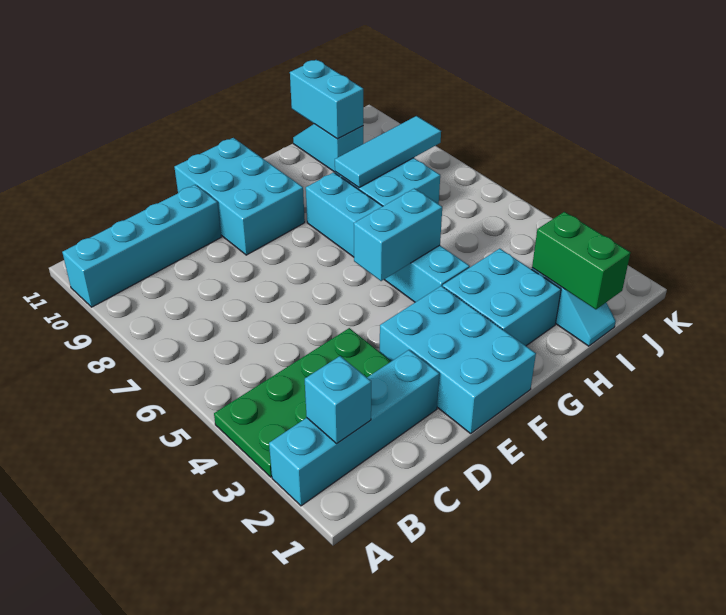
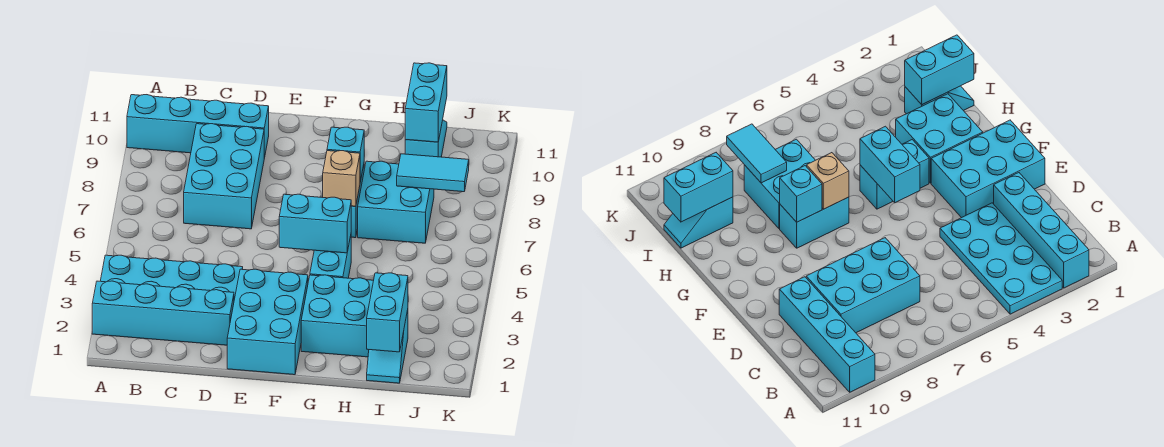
green plate A3:D4 level 1 -> cyan plate A3:D4 level 1
cyan brick B2 level 2 -> cyan brick G8 level 2
cyan brick E9:F11 level 1 -> cyan brick C7:D9 level 1
none -> tan brick G7 level 2
cyan tile H8:J8 level 2 -> cyan tile I8:J8 level 2
green brick I1:I2 level 2 -> cyan brick I1:I2 level 2

